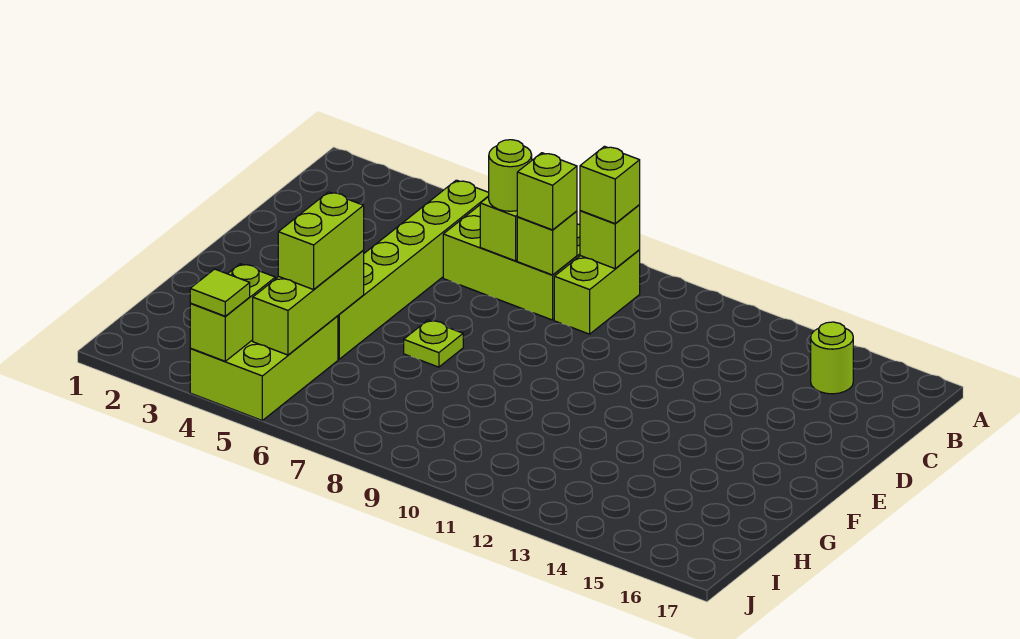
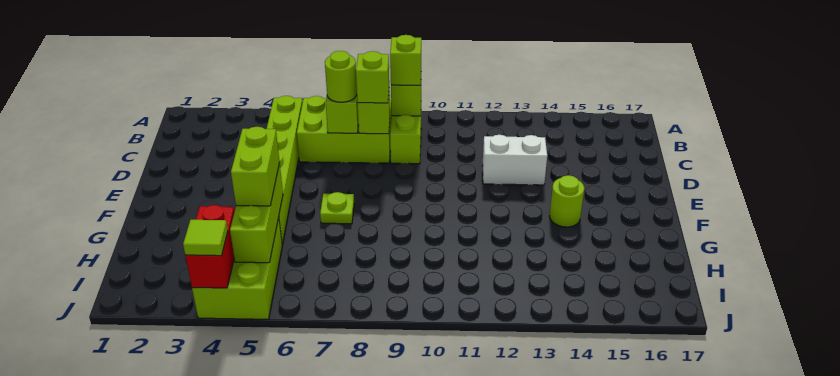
lime round brick B15 level 1 -> lime round brick F14 level 1
none -> white brick D12:D13 level 1
lime brick I4:J4 level 2 -> red brick I4:J4 level 2

